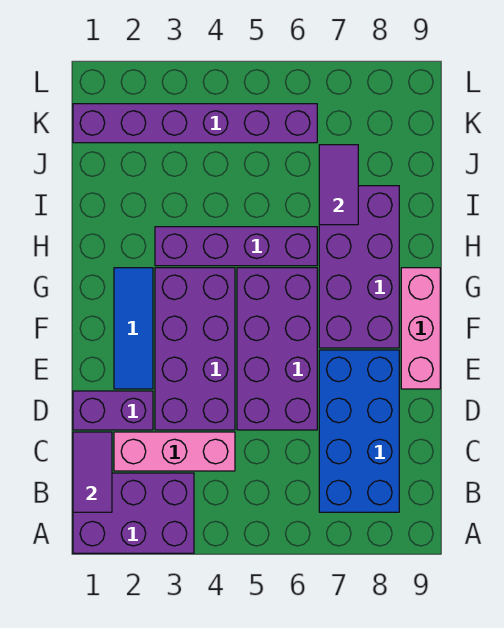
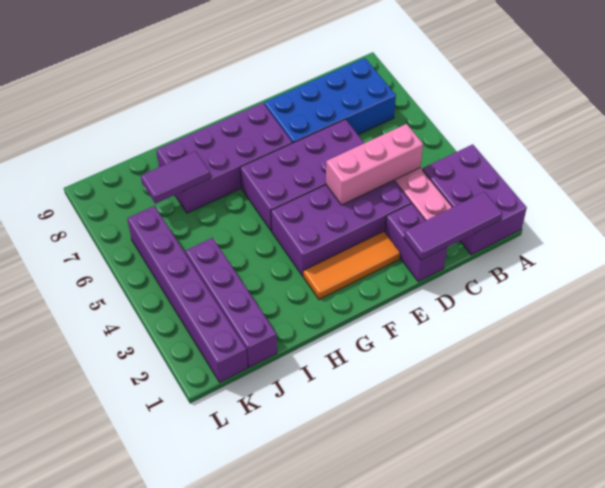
purple tile B1:C1 level 2 -> purple tile B1:D1 level 2
blue tile E2:G2 level 1 -> orange tile E2:G2 level 1
pink brick E9:G9 level 1 -> pink brick C4:E4 level 2
purple brick H3:H6 level 1 -> purple brick J1:J4 level 1

